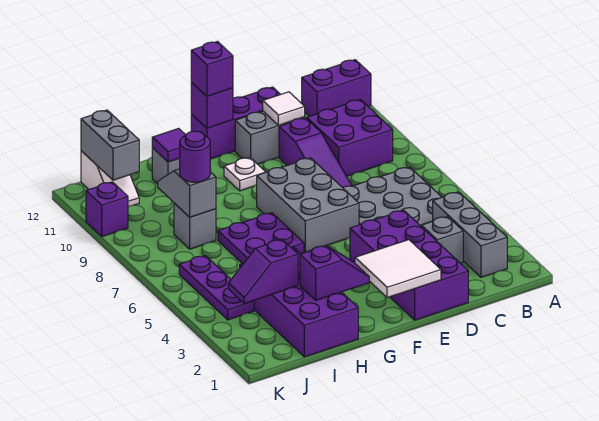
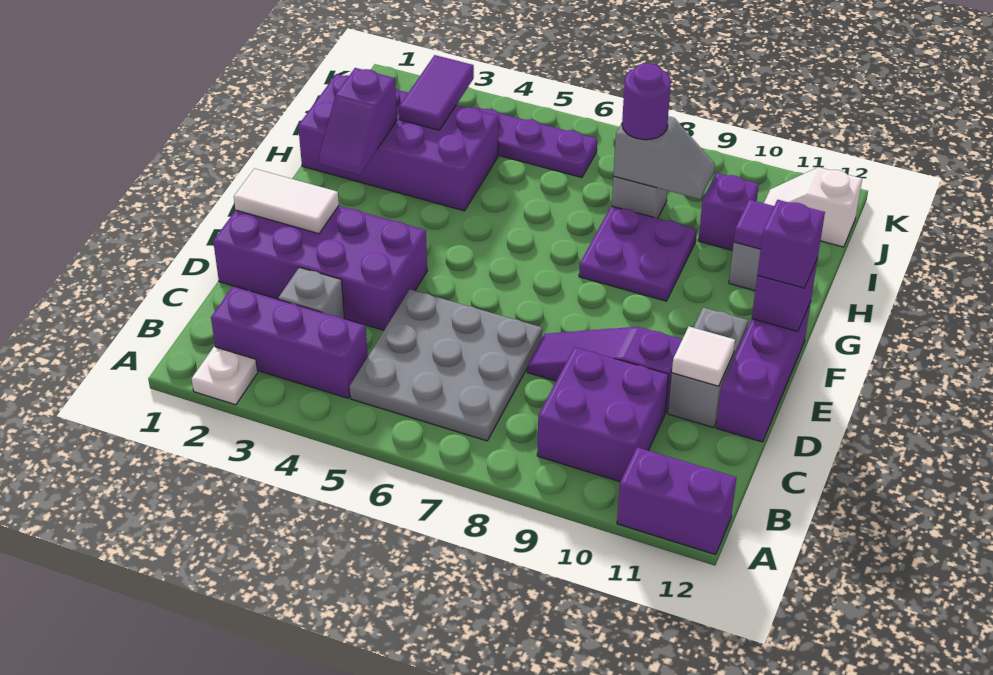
purple brick A12:B12 level 1 -> purple brick A11:A12 level 1
grey brick B2:B4 level 1 -> purple brick B2:B4 level 1
white tile E1:F2 level 2 -> white tile E1:E2 level 2
grey brick E6:F8 level 1 -> none
white plate F10 level 1 -> white plate A2 level 1
purple plate G6:H7 level 1 -> purple plate G8:H9 level 1
purple slope I3:J3 level 2 top I -> purple tile I3:J3 level 2
grey brick J11:J12 level 2 -> none
purple brick K10 level 1 -> purple brick I10 level 1

